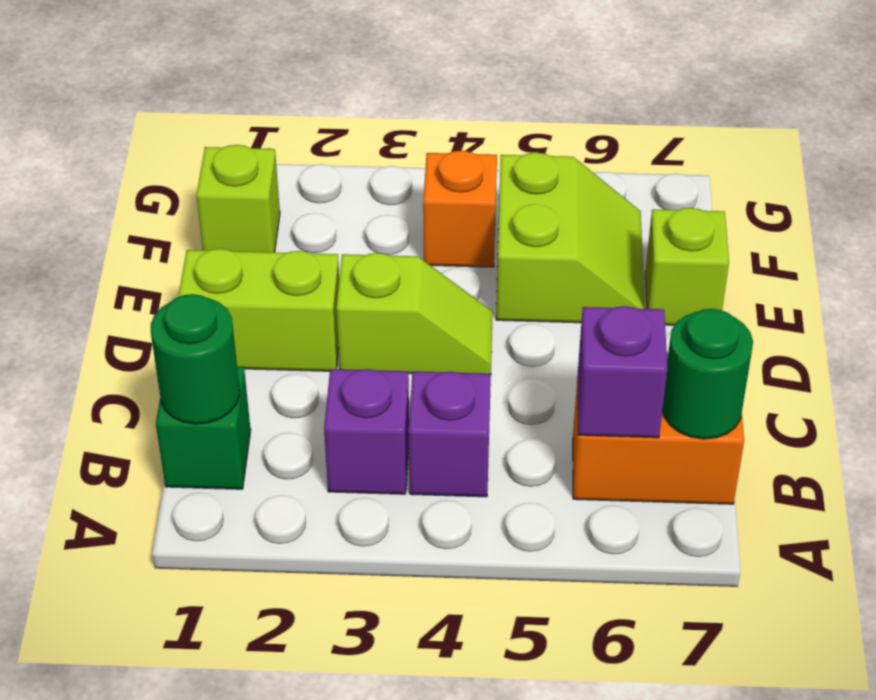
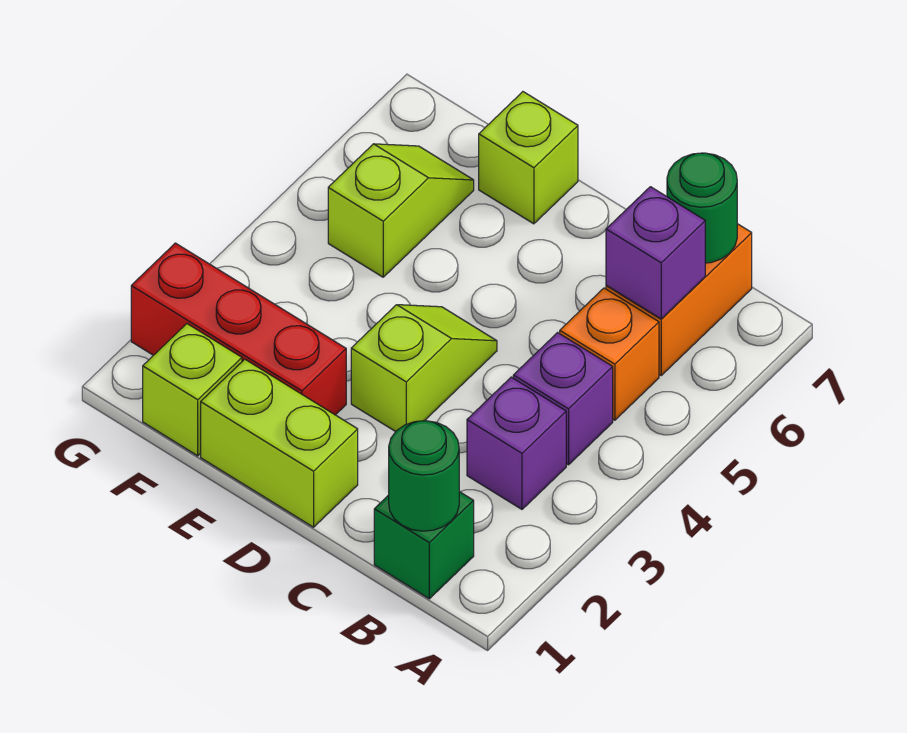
lime brick D1:D2 level 1 -> lime brick D1:E1 level 1
none -> red brick E2:G2 level 1
lime slope E5:F6 level 1 top 5 -> lime slope F5:F6 level 1 top 5
orange brick F4 level 1 -> orange brick B5 level 1

